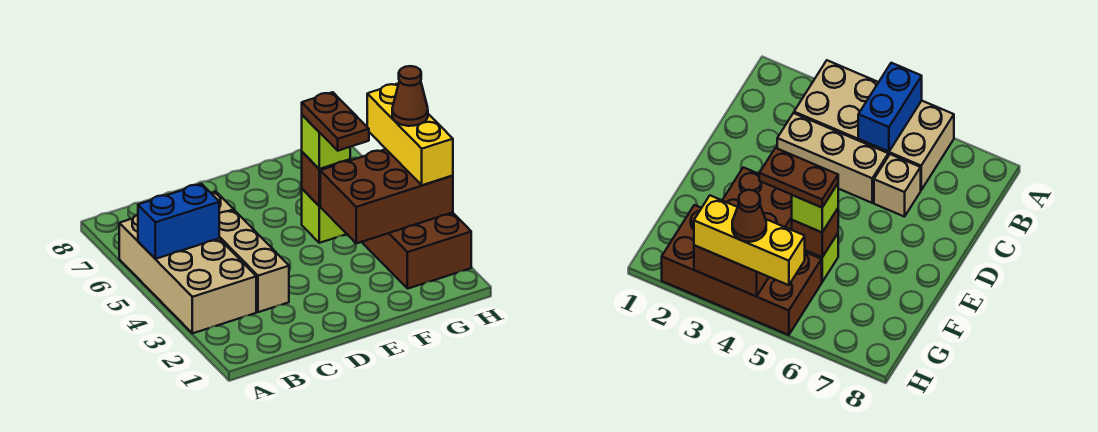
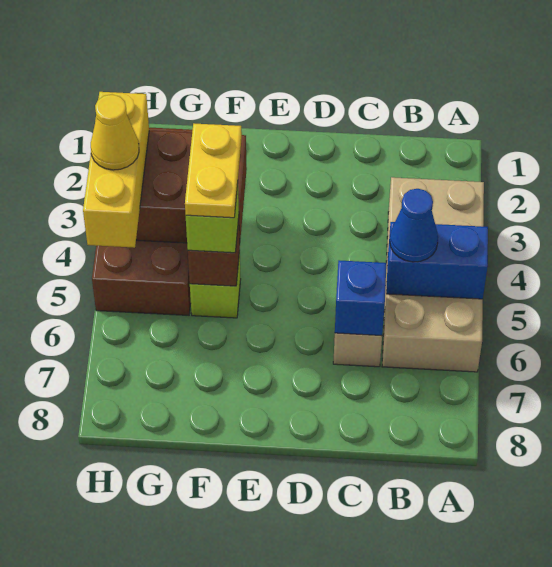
none -> blue cone B5 level 3
tan brick C3:C5 level 1 -> none
none -> blue brick C6 level 2
brown plate F4:F5 level 4 -> yellow plate F4:F5 level 4
brown cone H4 level 4 -> yellow cone H4 level 4

